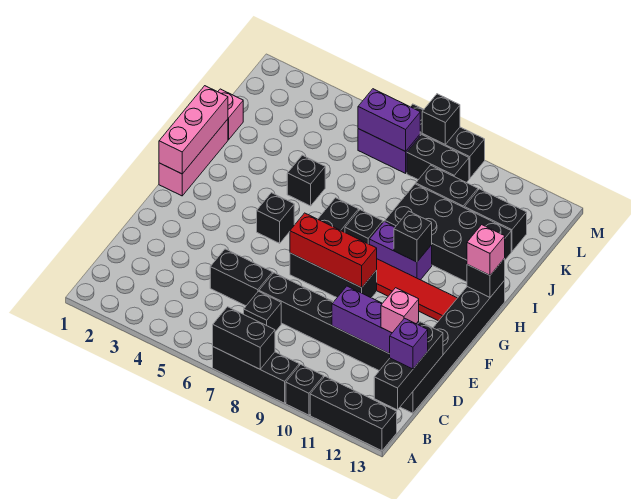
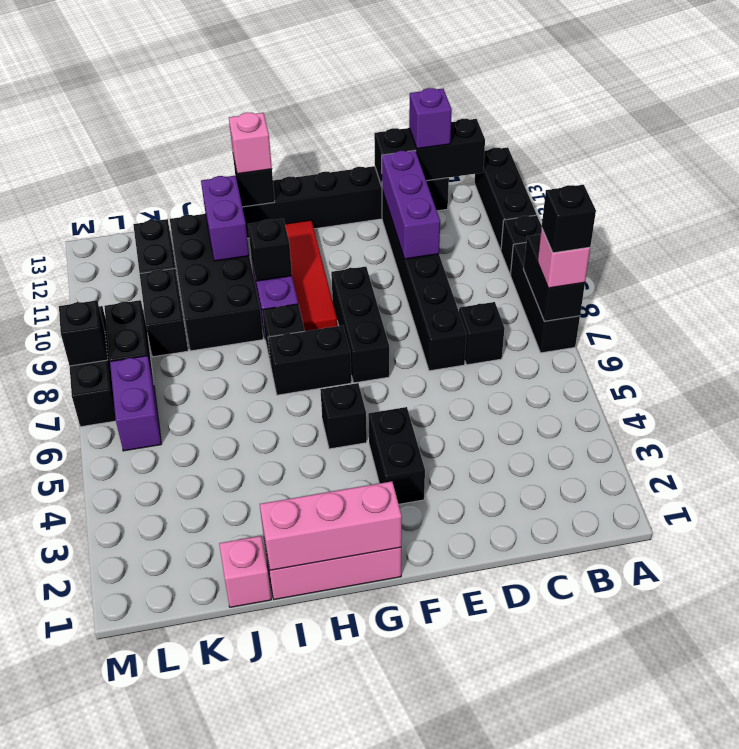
black brick D5:D6 level 1 -> black brick F3:F4 level 1
pink brick D12 level 3 -> pink brick A7 level 3
red brick F7:F9 level 2 -> none
black brick I5 level 1 -> black brick A7 level 4
purple brick L6:L7 level 2 -> purple brick I11:I12 level 2

